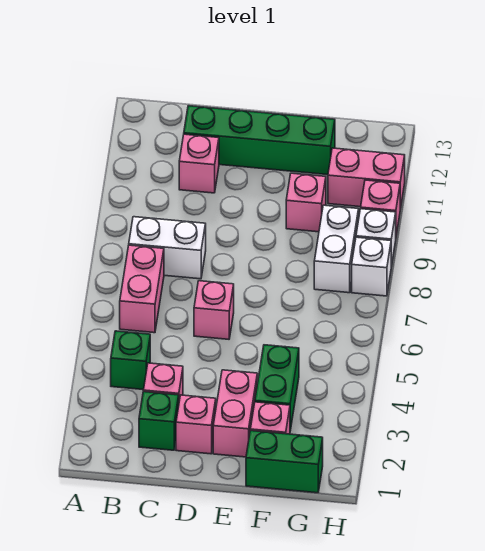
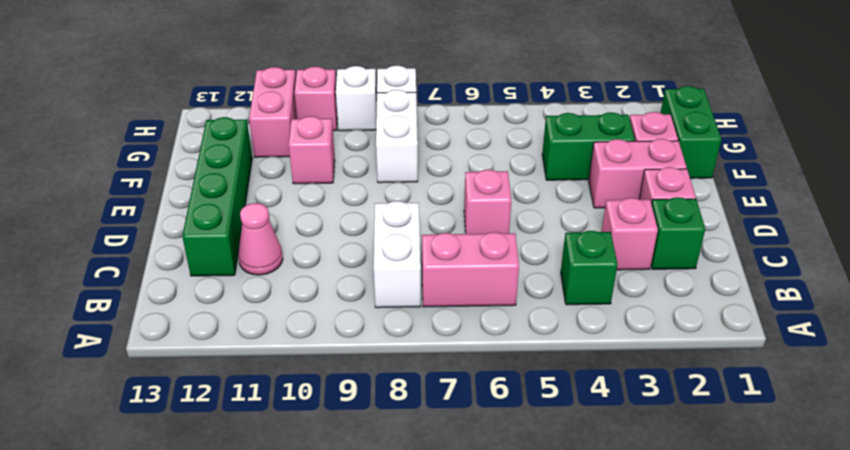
pink brick C11 level 1 -> pink cone C11 level 1
white brick G8:G9 level 1 -> white brick F8:G8 level 1

